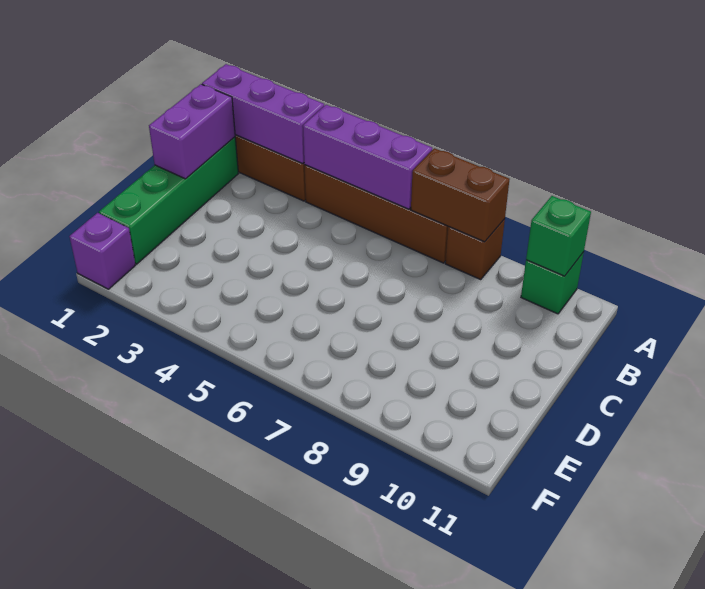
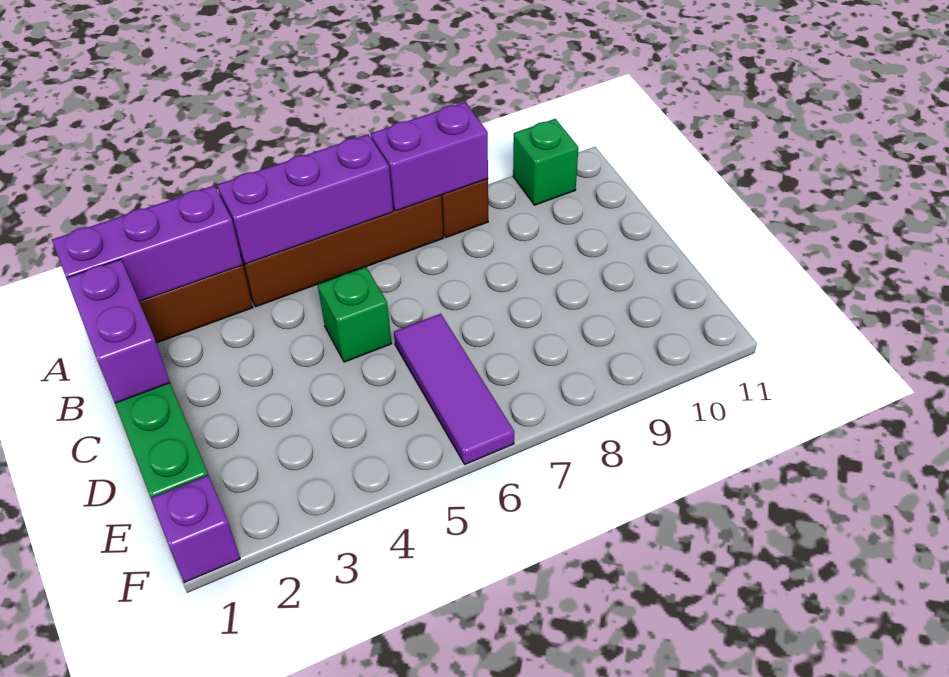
brown brick A7:A8 level 2 -> purple brick A7:A8 level 2
green brick A10 level 2 -> green brick C5 level 1
none -> purple tile D6:F6 level 1

